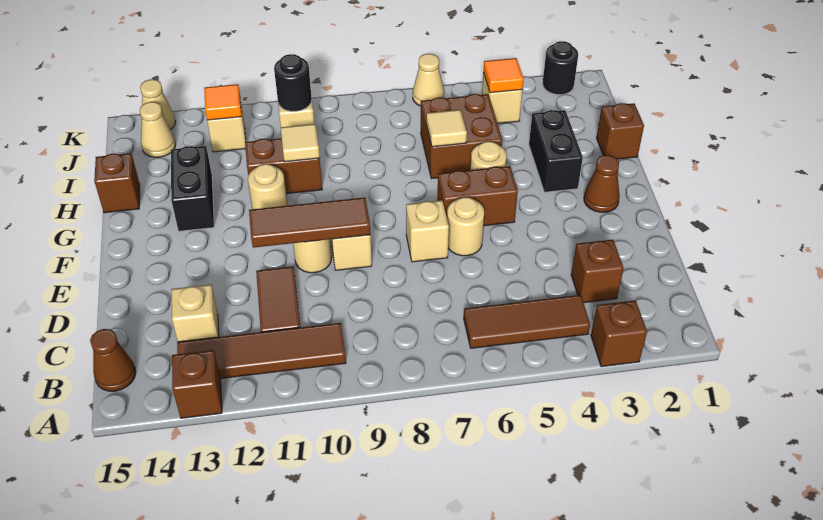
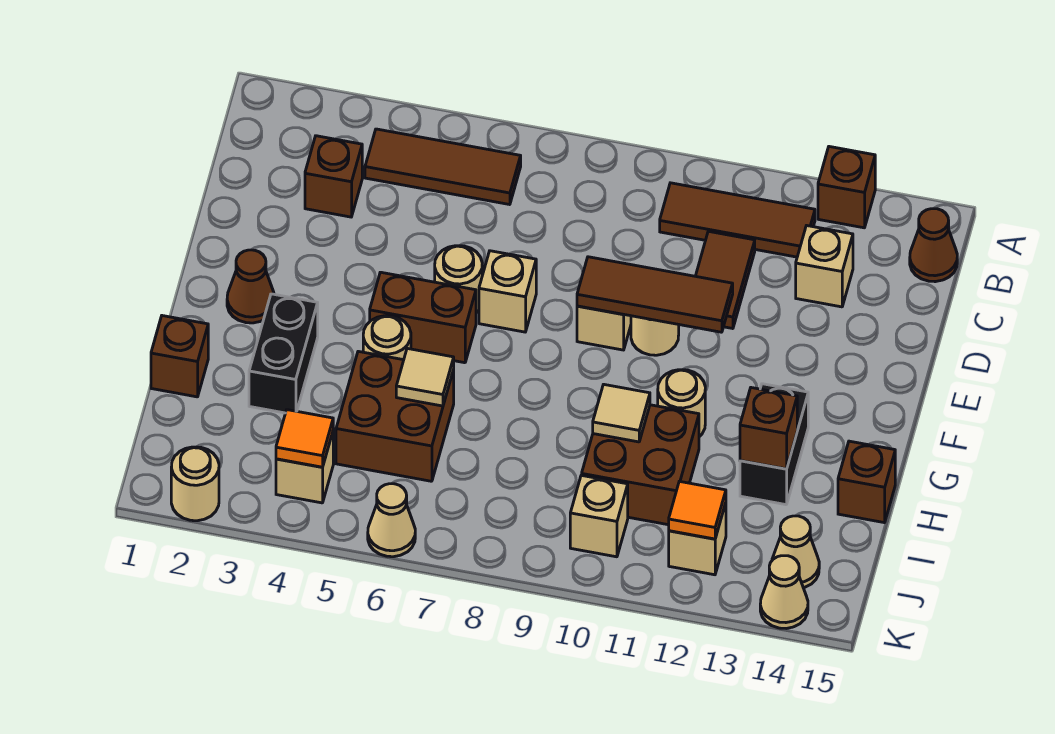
brown brick A3 level 1 -> brown brick H13 level 2
brown tile B10:B13 level 1 -> brown tile B10:B12 level 1
brown brick H10:H11 level 1 -> brown brick H10:I11 level 1
black round brick J10 level 2 -> none
black round brick K2 level 1 -> tan round brick K2 level 1

